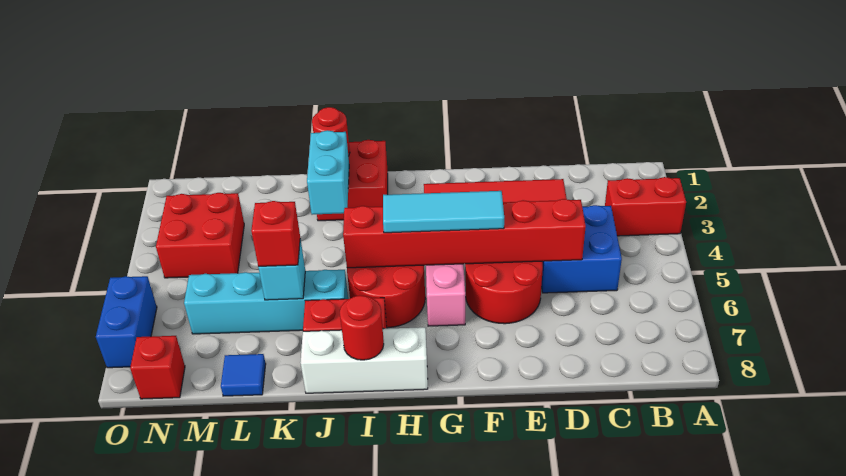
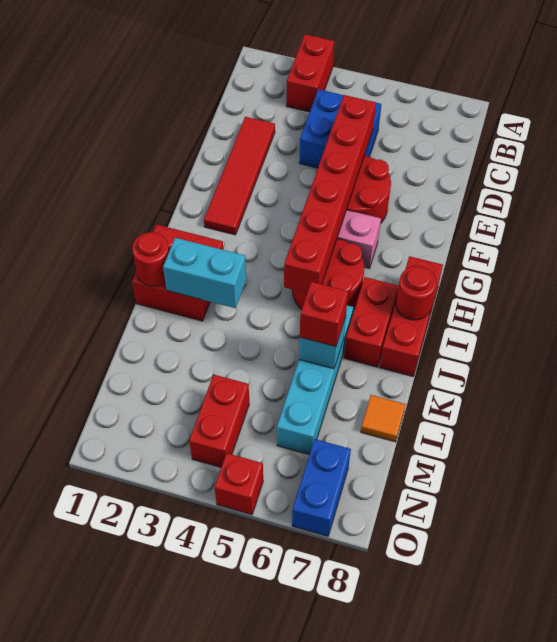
cyan tile F5:H5 level 3 -> none
white brick H8:J8 level 1 -> red brick H8:J8 level 1
blue tile L8 level 1 -> orange tile L8 level 1
red brick M3:N4 level 1 -> red brick M4:N4 level 1
red brick N8 level 1 -> red brick O5 level 1
blue brick O6:O7 level 1 -> blue brick N7:O7 level 1

